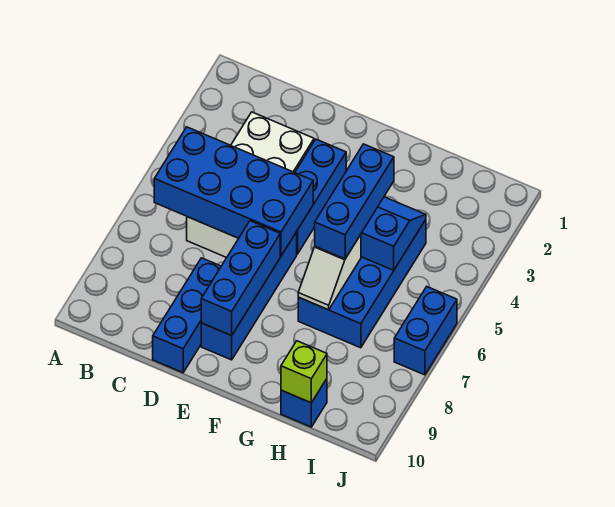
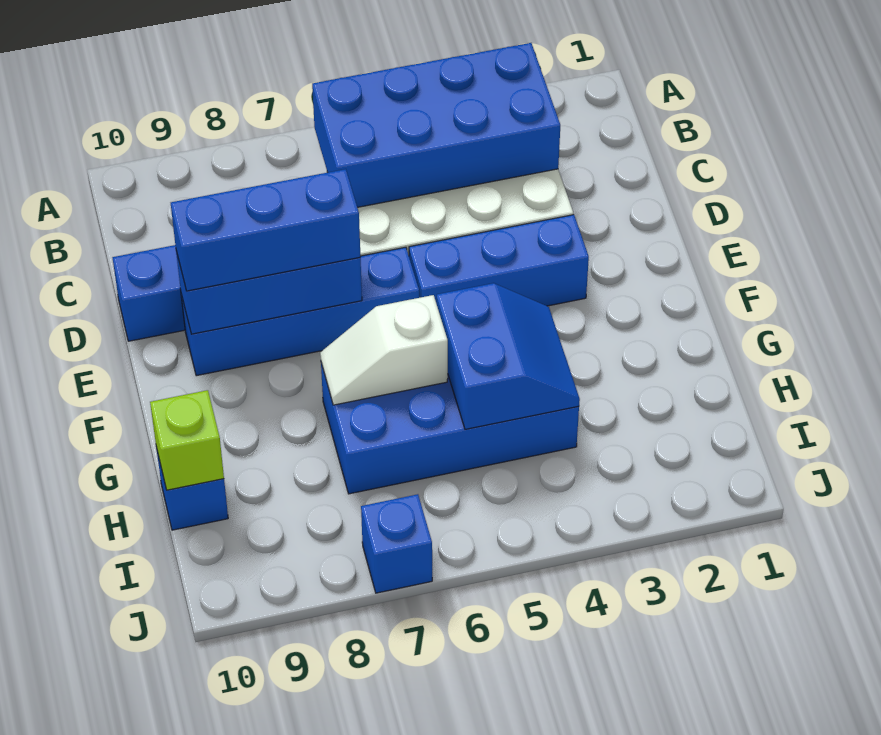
blue brick B5:E6 level 2 -> blue brick B3:C6 level 2
blue brick G4:G6 level 3 -> blue brick E7:E9 level 3
blue brick J6:J7 level 1 -> blue brick J7 level 1

